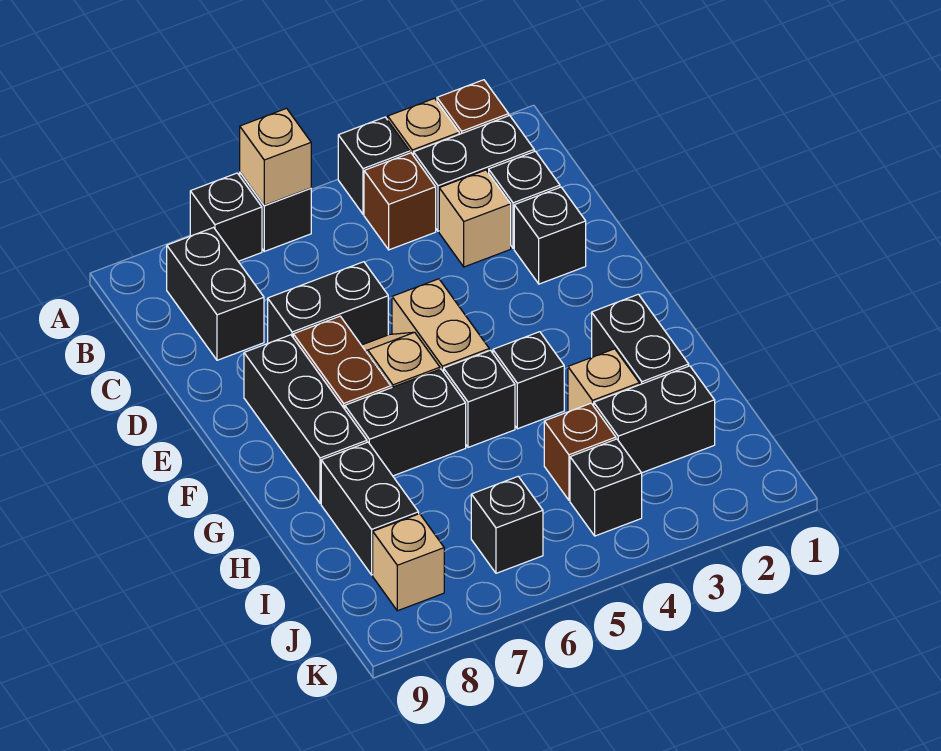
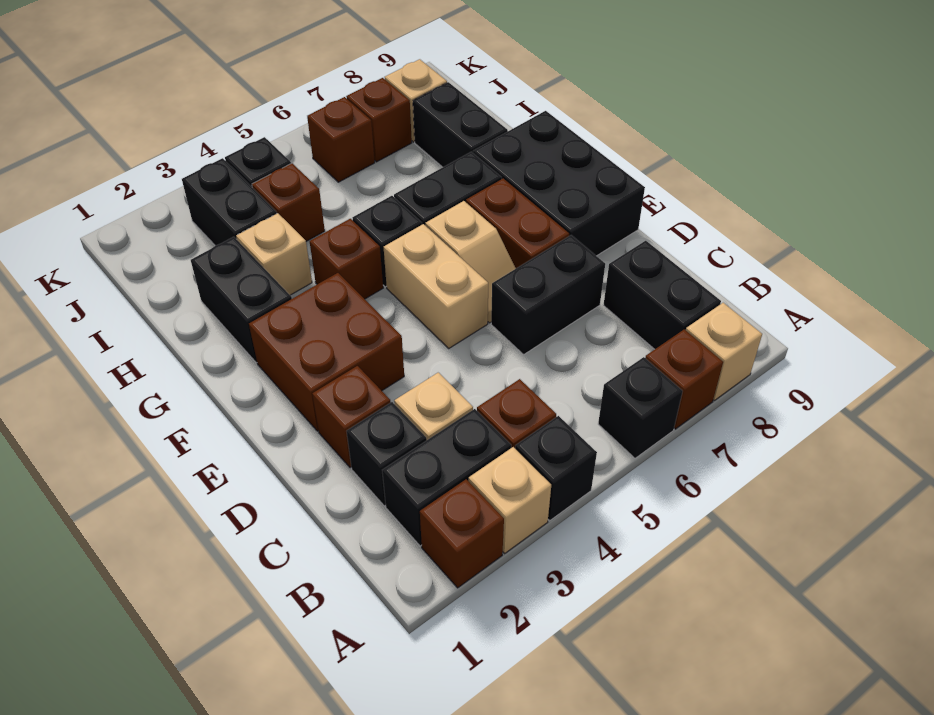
tan brick A6 level 2 -> tan brick A8 level 1
black brick A7 level 1 -> brown brick A7 level 1
black brick D2 level 1 -> brown brick D2 level 1
none -> brown brick E2:F3 level 1
black brick E8:G8 level 1 -> black brick E8:G9 level 1
black brick G4 level 1 -> brown brick G4 level 1
black brick I2:I3 level 1 -> black brick I3:J3 level 1
black brick J6 level 1 -> brown brick J6 level 1
none -> brown brick J7 level 1

